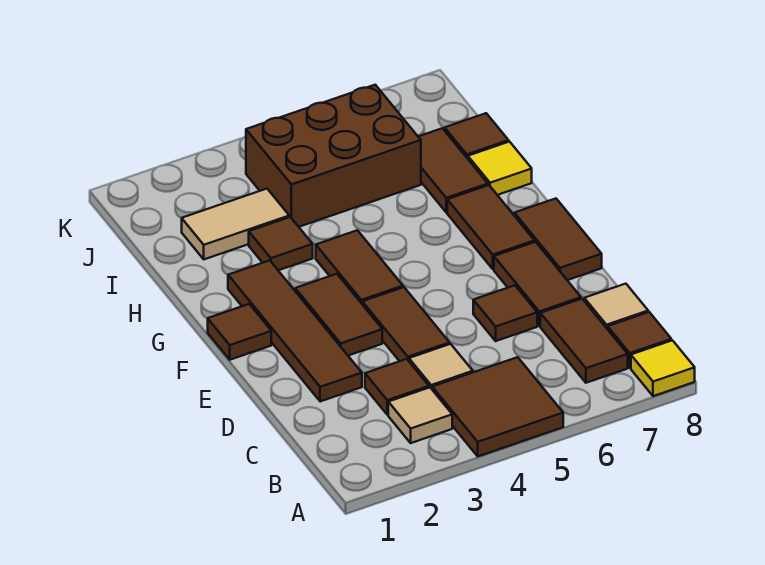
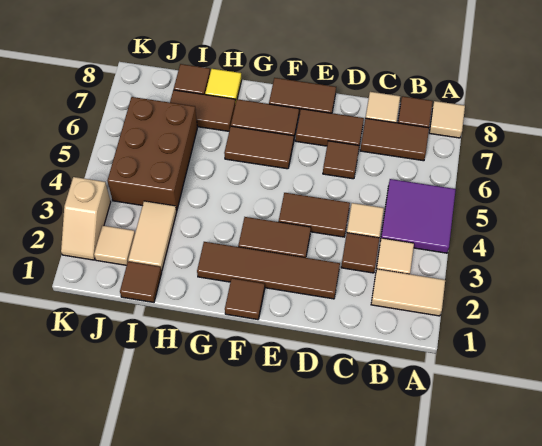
none -> tan tile A2:B2 level 1
brown tile A4:B5 level 1 -> purple tile A4:B5 level 1
yellow tile A8 level 1 -> tan tile A8 level 1
brown tile F4:G4 level 1 -> brown tile F6:G6 level 1
brown tile H3 level 1 -> brown tile I1 level 1
none -> tan tile J2 level 1
none -> tan slope K2:K3 level 1 top 3

